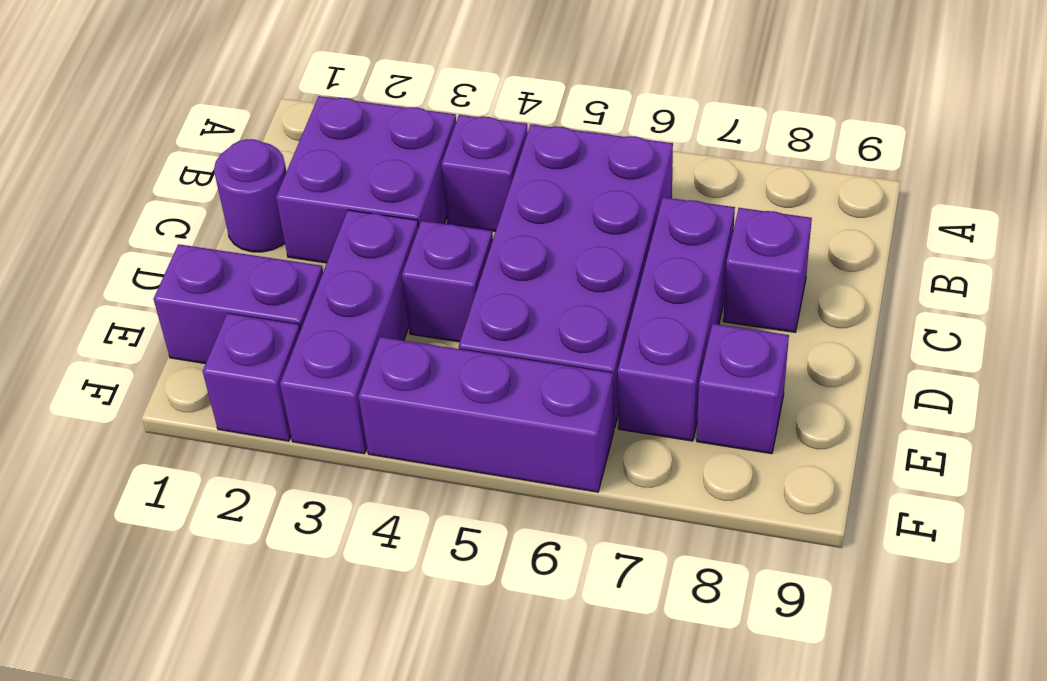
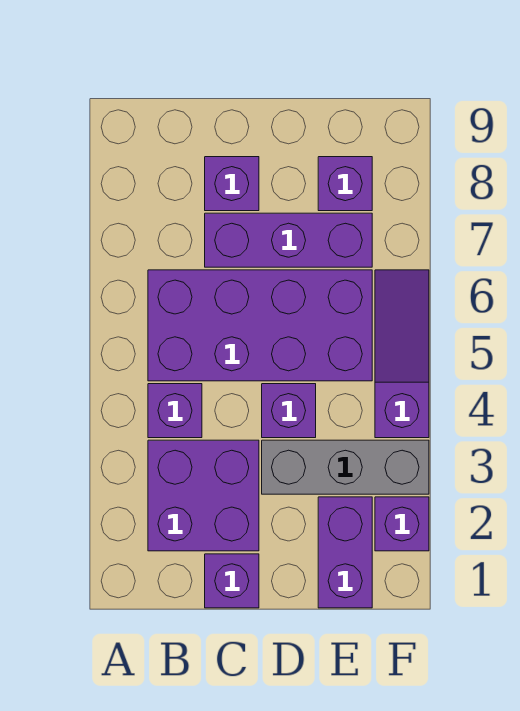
purple round brick C1 level 1 -> purple brick C1 level 1
purple brick D3:F3 level 1 -> grey brick D3:F3 level 1
purple brick F4:F6 level 1 -> purple slope F4:F6 level 1 top 4

